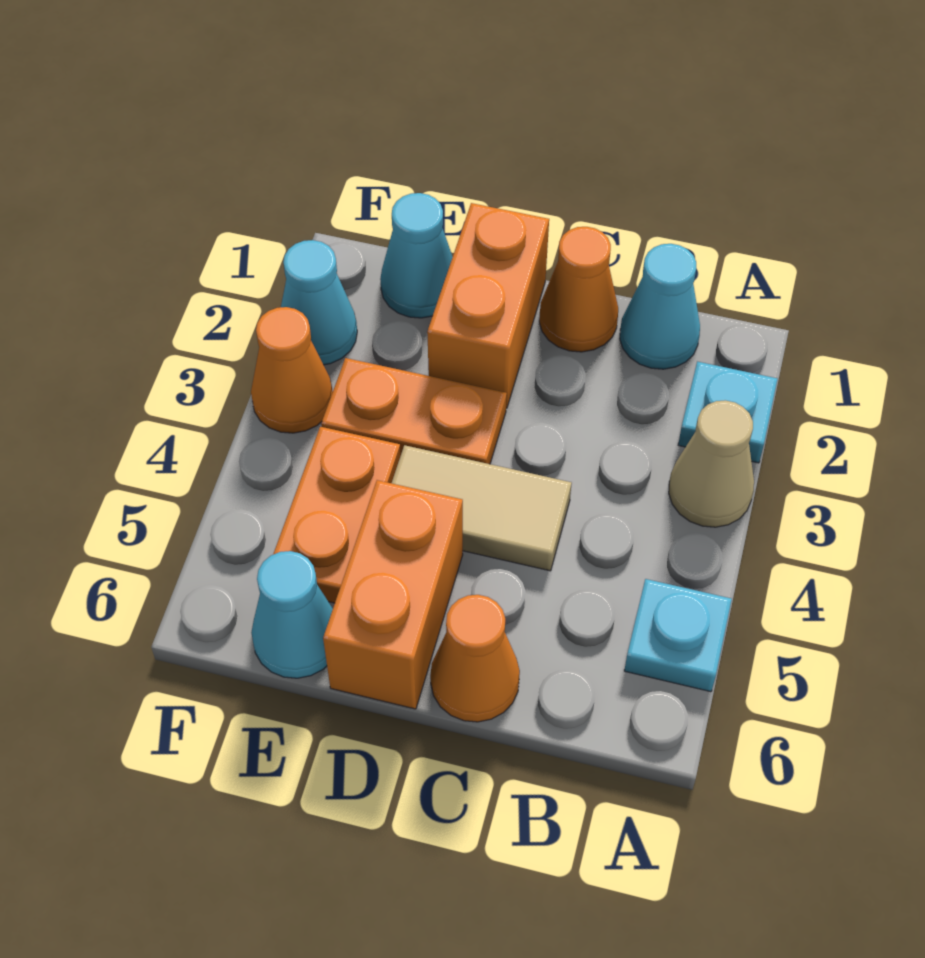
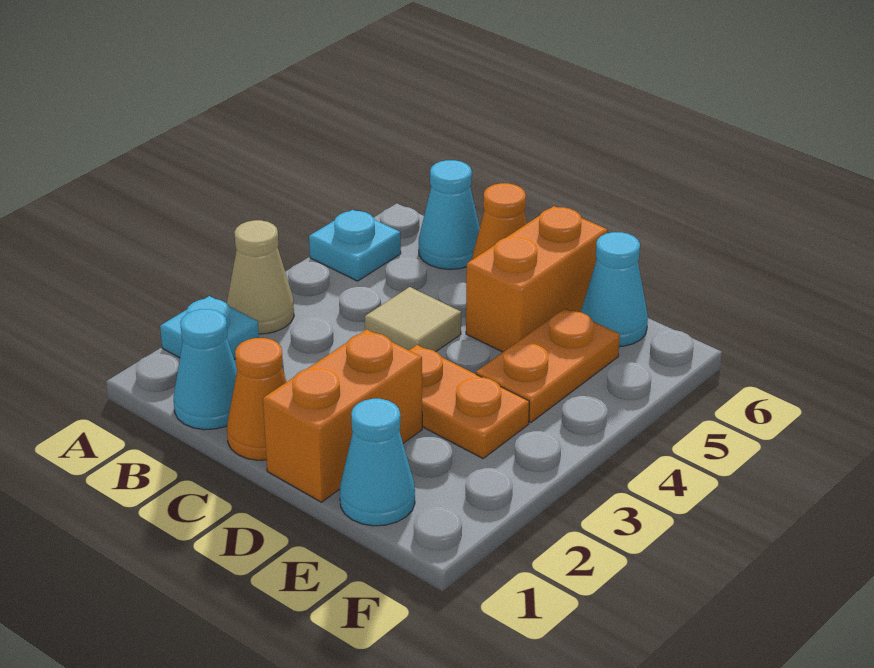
tan tile C4:D4 level 1 -> tan tile C4 level 1
cyan cone F2 level 1 -> cyan cone B6 level 1
orange cone F3 level 1 -> none

